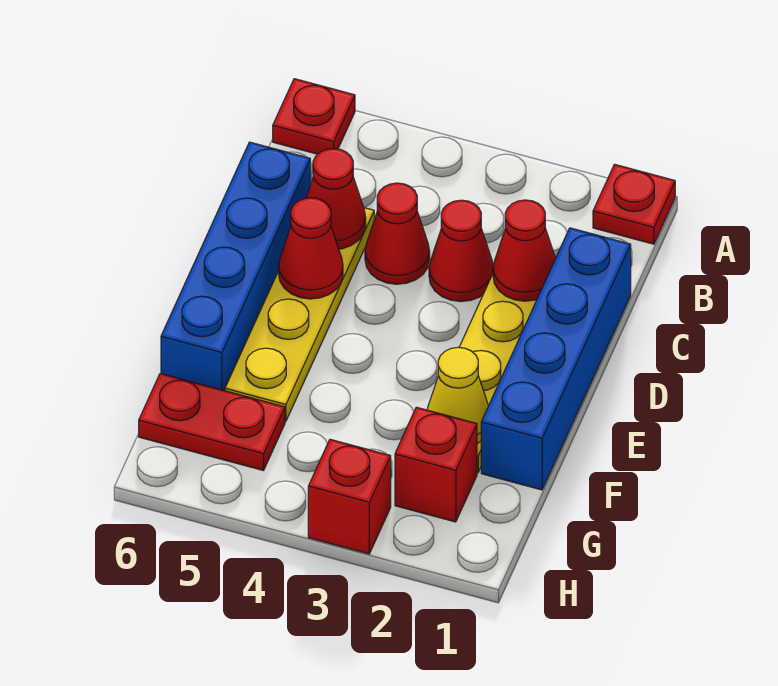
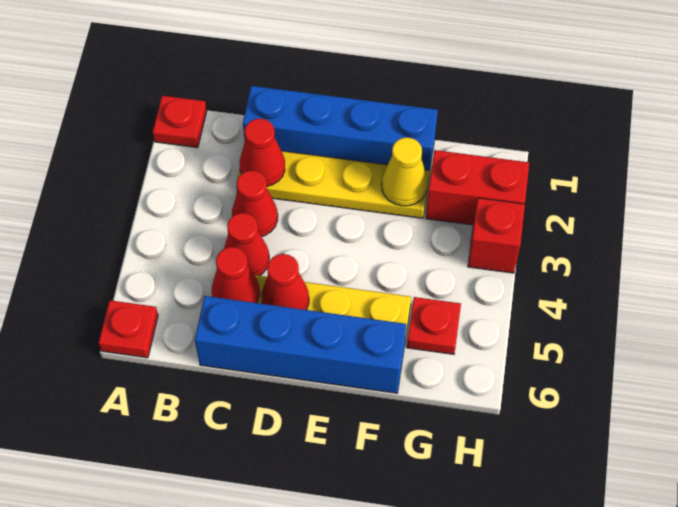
red brick G2 level 1 -> red brick G2:H2 level 1
red plate G5:G6 level 1 -> red plate G5 level 1

